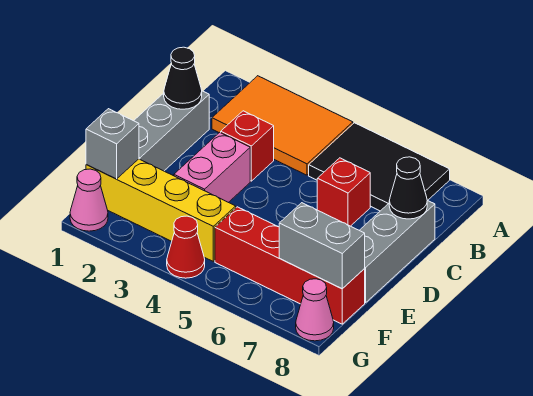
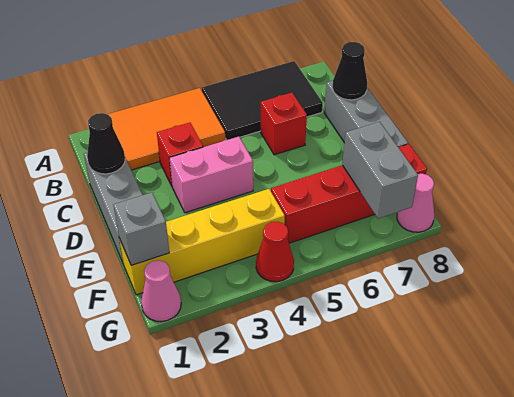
pink brick D3:E3 level 1 -> pink brick D3:D4 level 1
grey brick F7:F8 level 2 -> grey brick F7:G7 level 2

